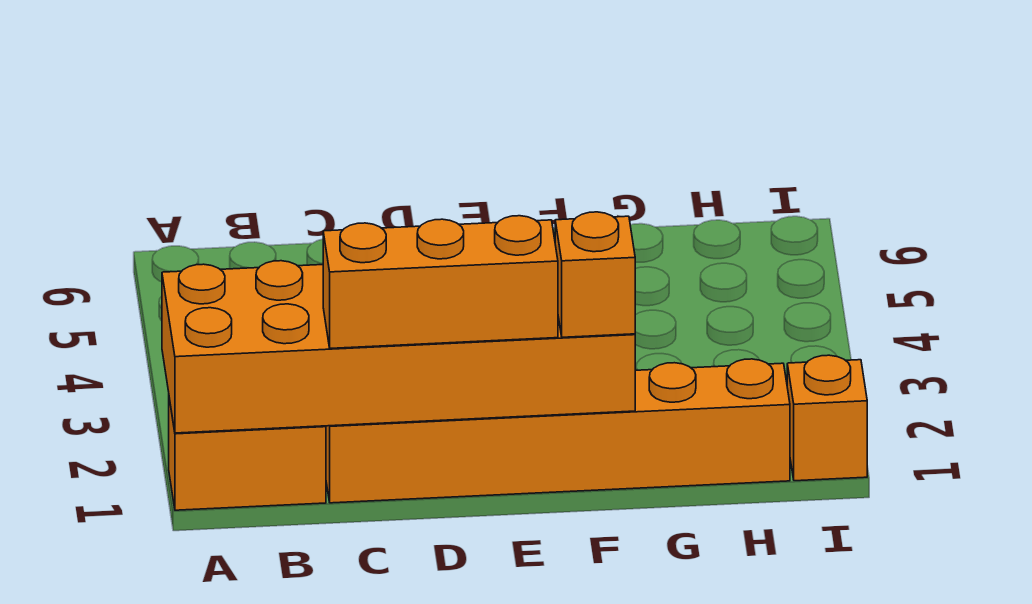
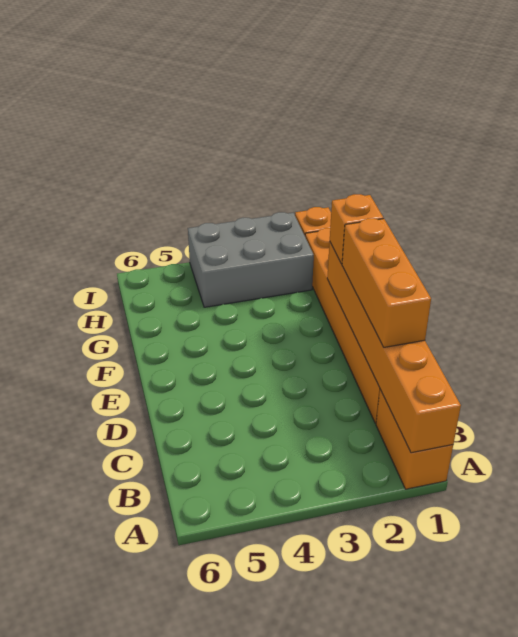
orange brick A1:F2 level 2 -> orange brick A1:F1 level 2
none -> grey brick H2:I4 level 1

